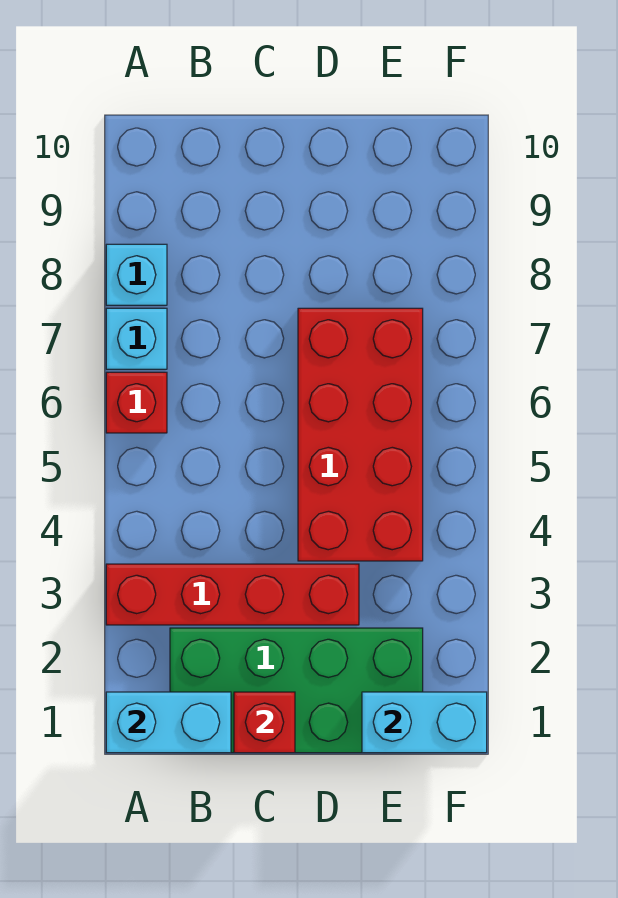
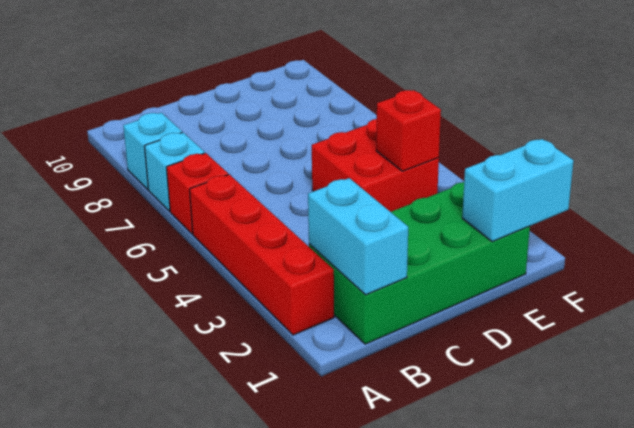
cyan brick A1:B1 level 2 -> cyan brick B1:B2 level 2
red brick A3:D3 level 1 -> red brick A2:A5 level 1
red brick C1 level 2 -> red brick E4 level 2
red brick D4:E7 level 1 -> red brick D4:E5 level 1

